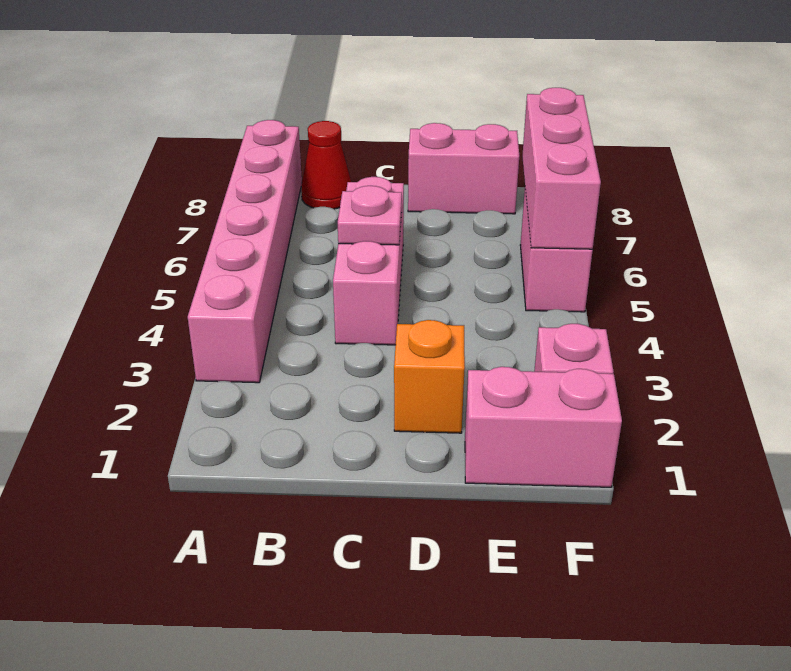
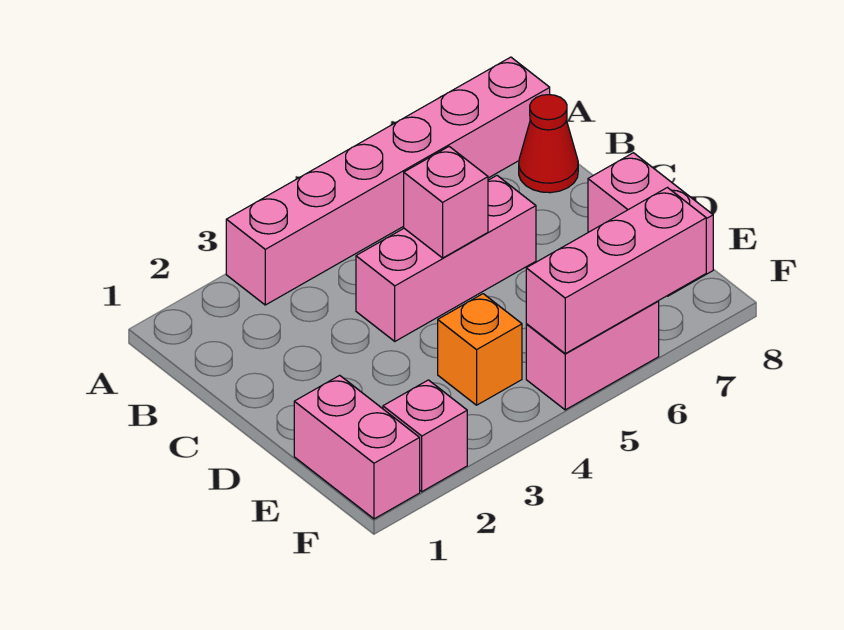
pink plate C5 level 2 -> pink brick C5 level 2
orange brick D2 level 1 -> orange brick E4 level 1

